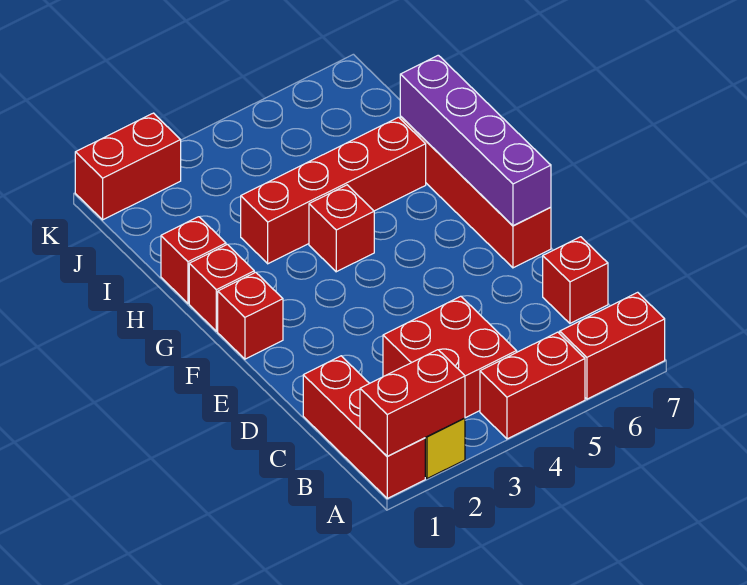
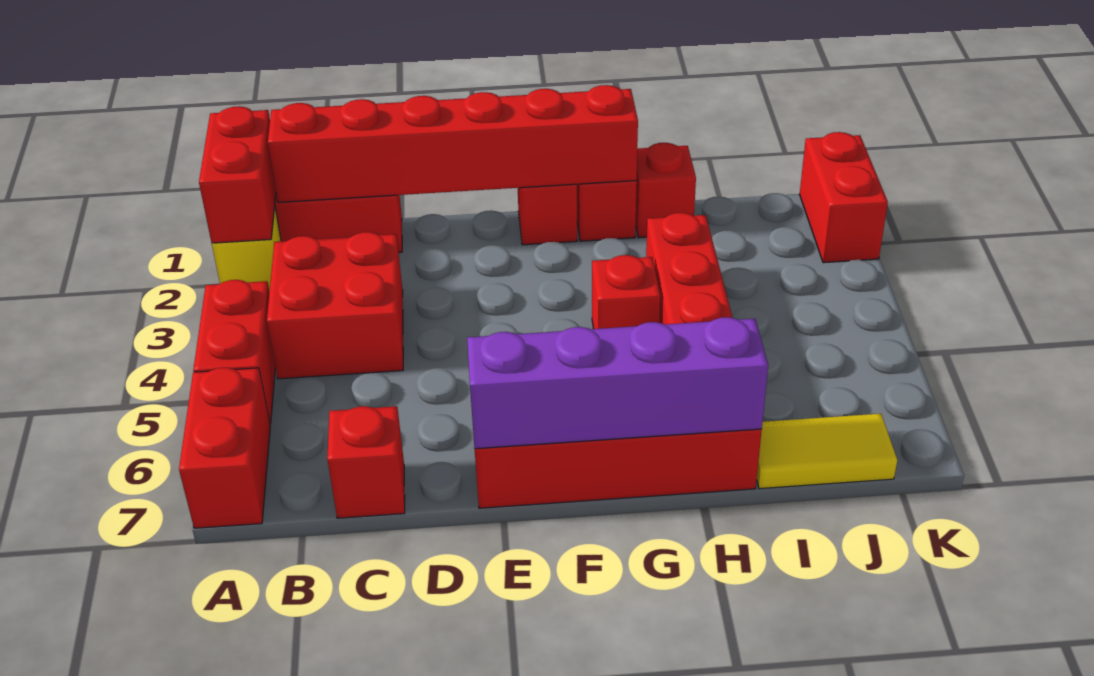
none -> red brick B1:G1 level 2
none -> yellow tile I7:J7 level 1

